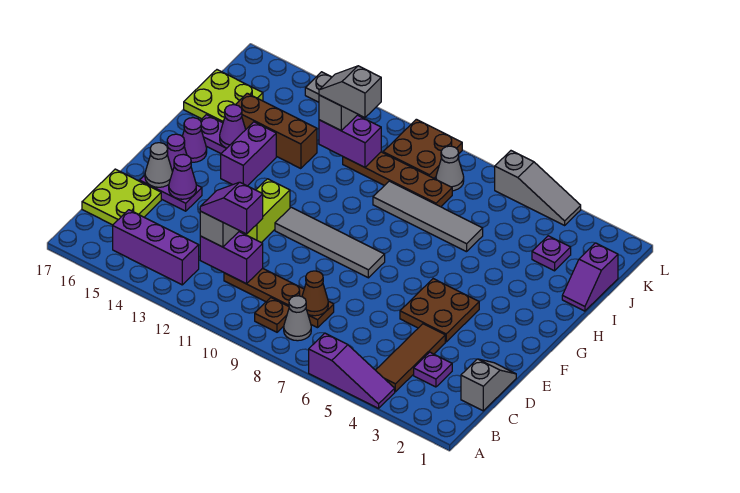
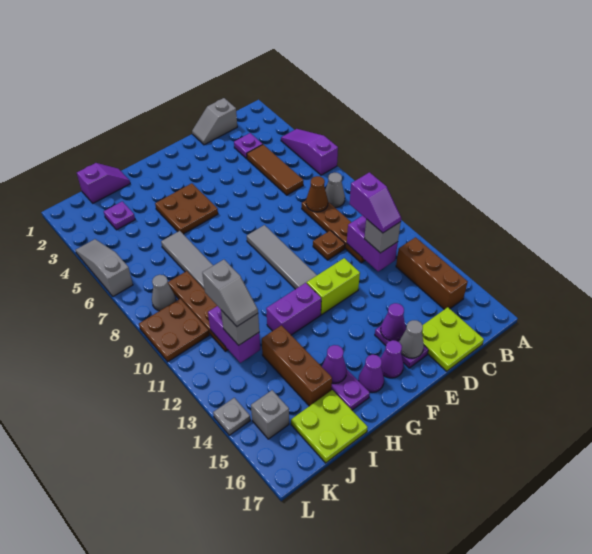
brown tile B4:D4 level 1 -> brown tile C4:C6 level 1
brown plate B9 level 1 -> brown plate D10 level 1
purple brick B13:B15 level 1 -> brown brick B13:B15 level 1
brown plate E4:F5 level 1 -> brown plate G4:H5 level 1
purple brick G14:H14 level 1 -> purple brick G12:H12 level 1
none -> grey brick K15 level 1

